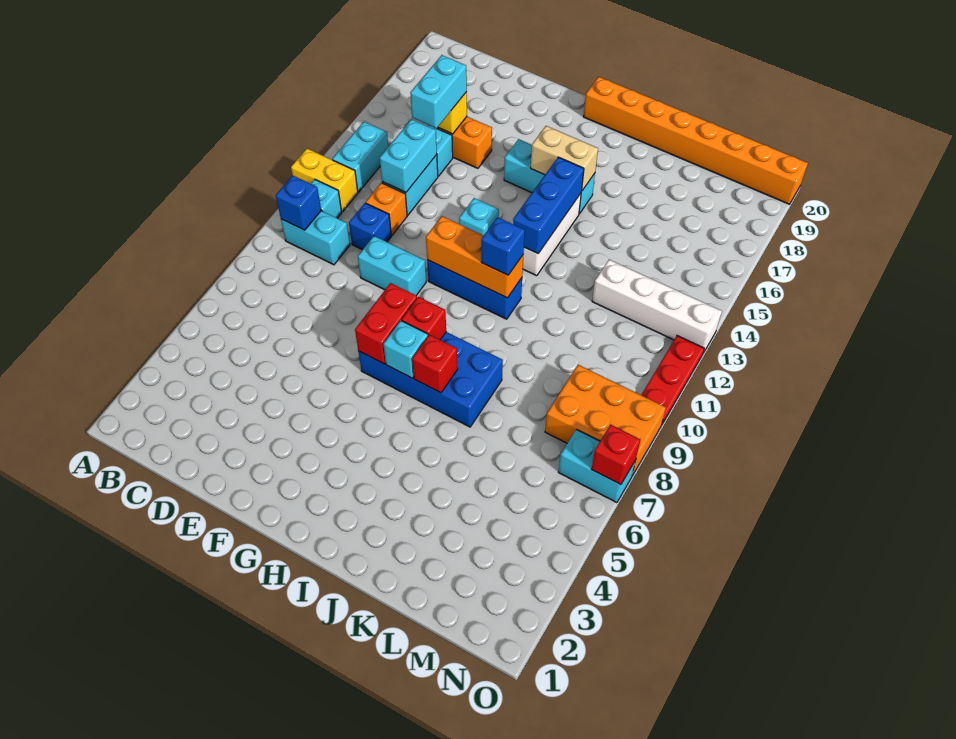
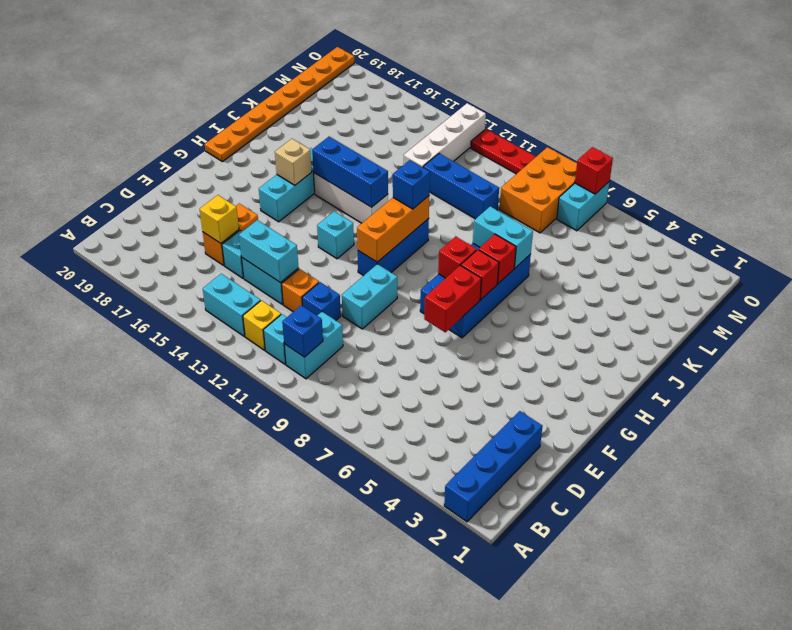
none -> blue brick A2:D2 level 1
yellow brick A12:B12 level 1 -> yellow brick B12 level 1
cyan brick D15:D16 level 3 -> cyan brick J7:J8 level 2
red brick G7:G8 level 2 -> red brick F7:G7 level 2
cyan brick H7 level 2 -> red brick H7 level 2
tan brick H16:I16 level 2 -> tan brick H16 level 2
orange brick H20:O20 level 1 -> orange plate H20:O20 level 1
none -> blue brick L10:L12 level 1

